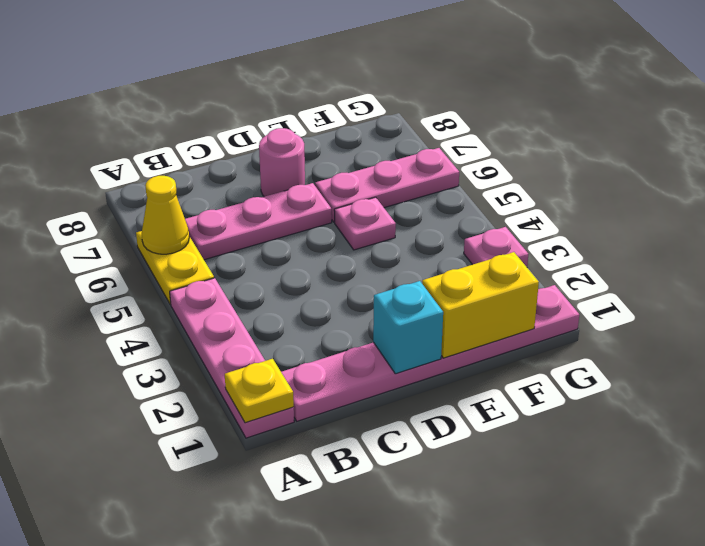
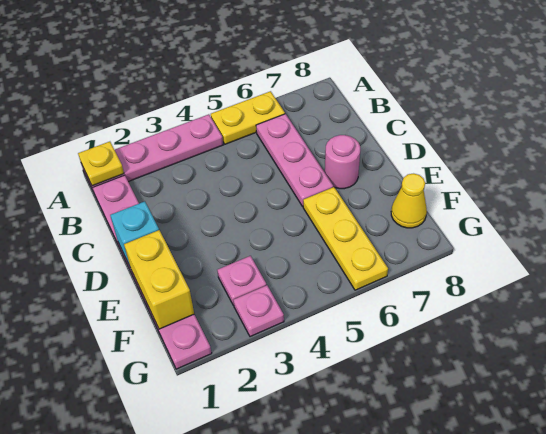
yellow cone A6 level 2 -> yellow cone F8 level 1
pink plate E5 level 1 -> pink plate F3 level 1
pink plate E6:G6 level 1 -> yellow plate E6:G6 level 1

